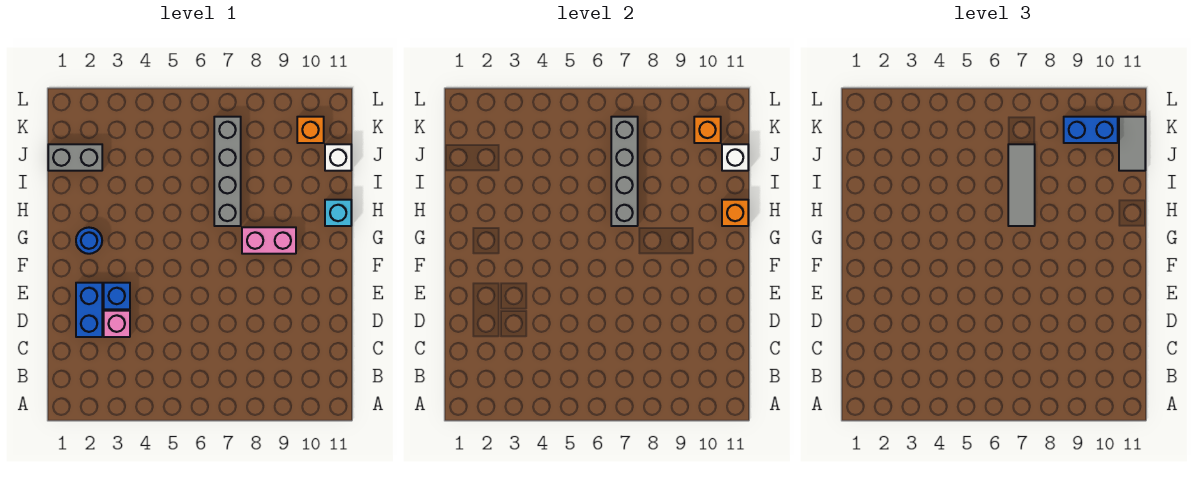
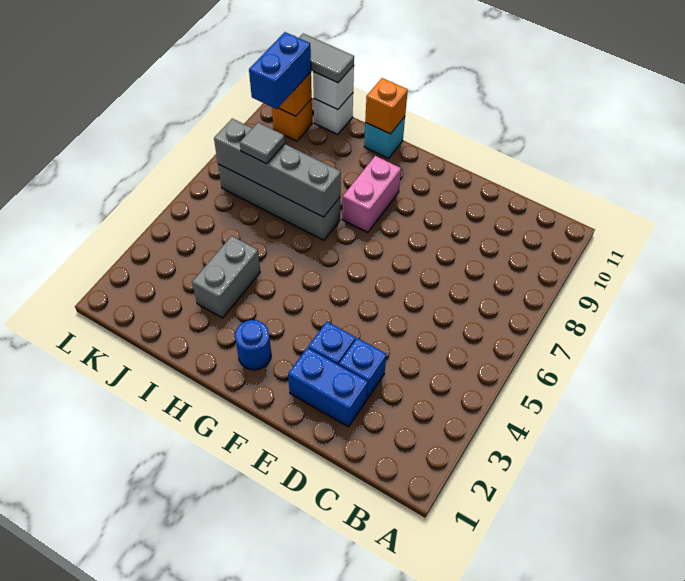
pink brick D3 level 1 -> blue brick D3 level 1
grey tile H7:J7 level 3 -> grey tile J7 level 3
grey brick J1:J2 level 1 -> grey brick I3:I4 level 1

